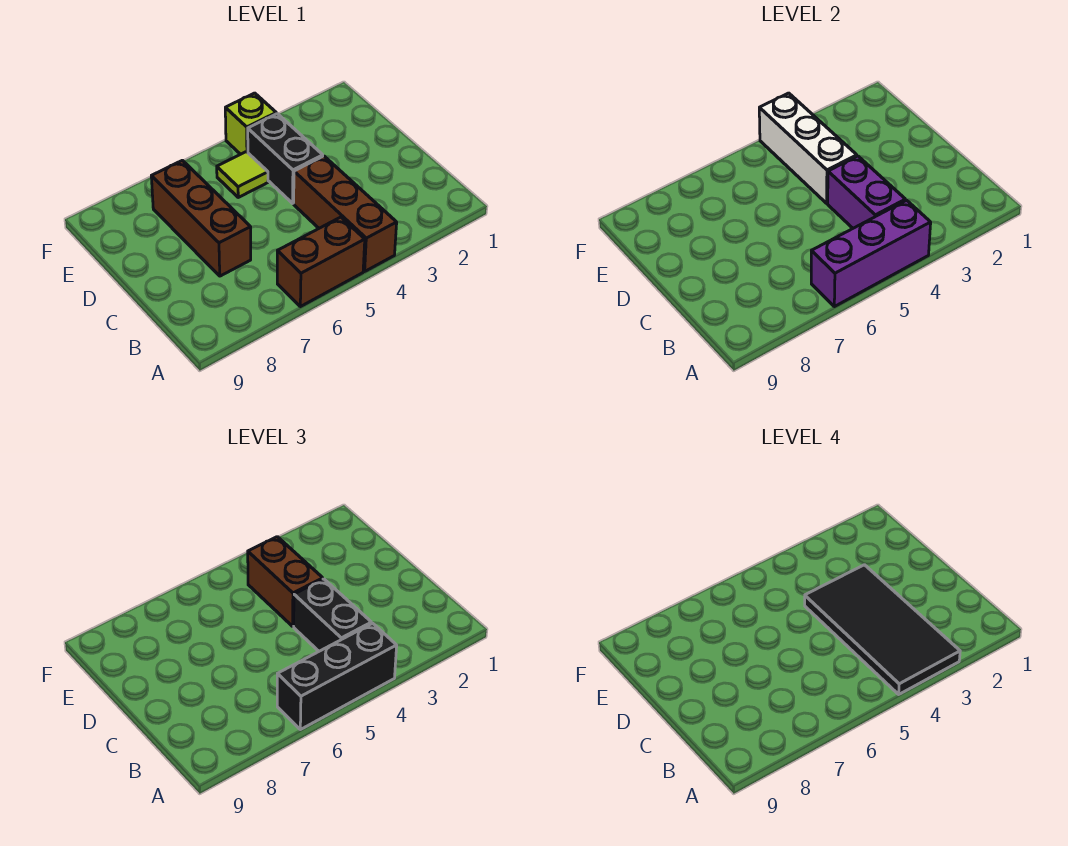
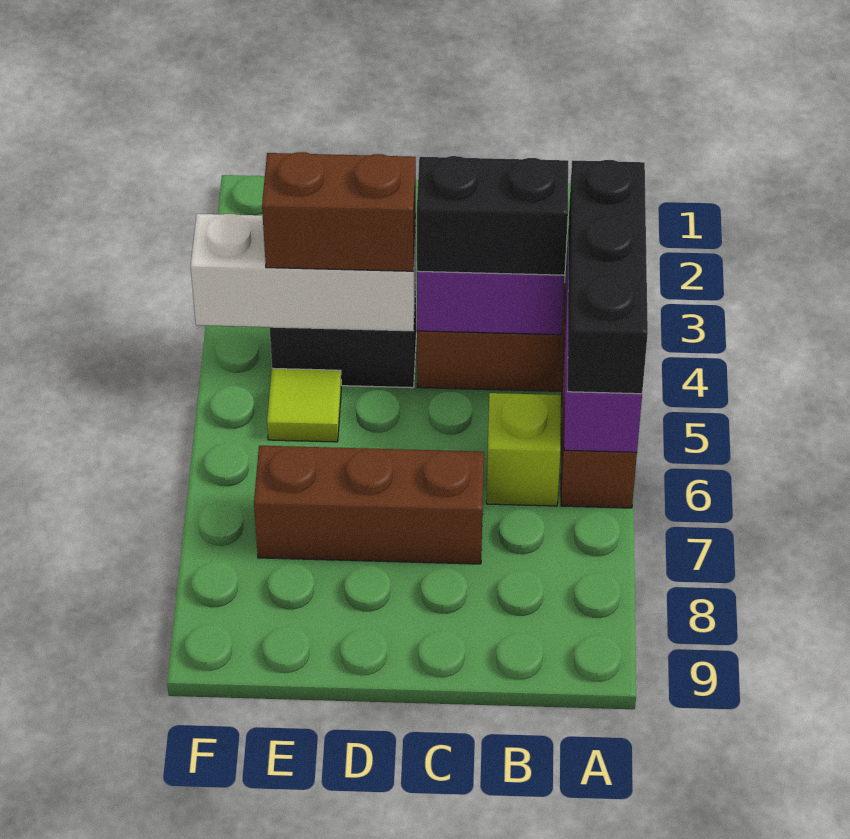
black tile A3:D4 level 4 -> none
lime brick F4 level 1 -> lime brick B6 level 1

